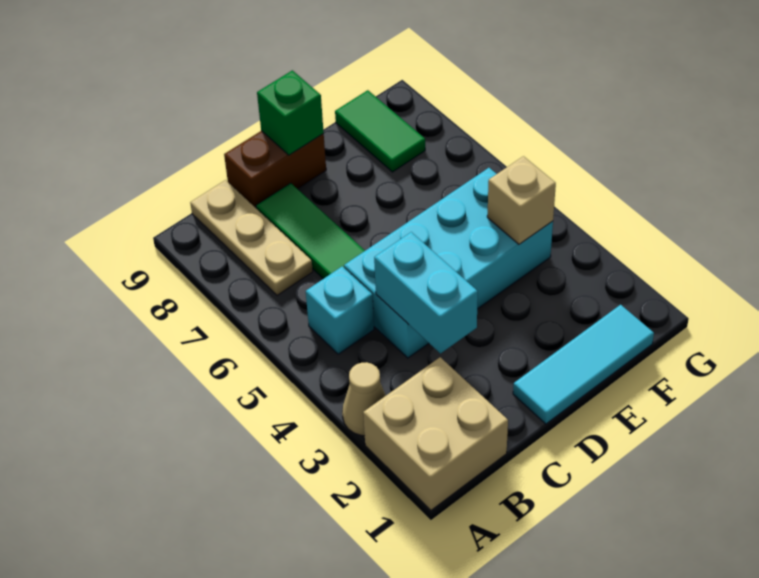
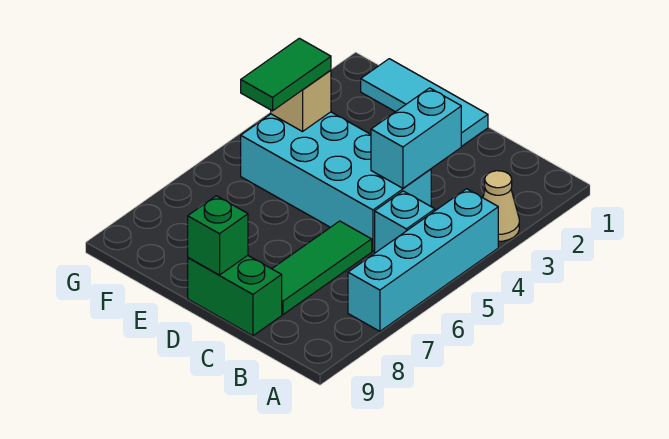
tan brick A1:B2 level 1 -> none
none -> cyan brick A4:A7 level 1
tan plate B7:B9 level 1 -> none
brown brick C9:D9 level 1 -> green brick C9:D9 level 1
green tile F8:F9 level 1 -> green tile F4:F5 level 3

